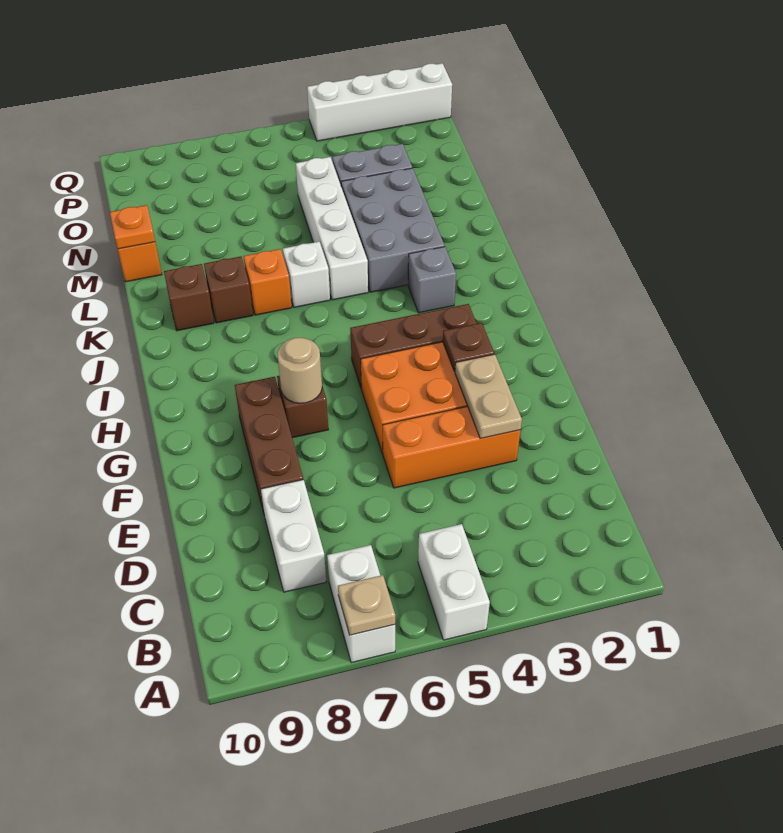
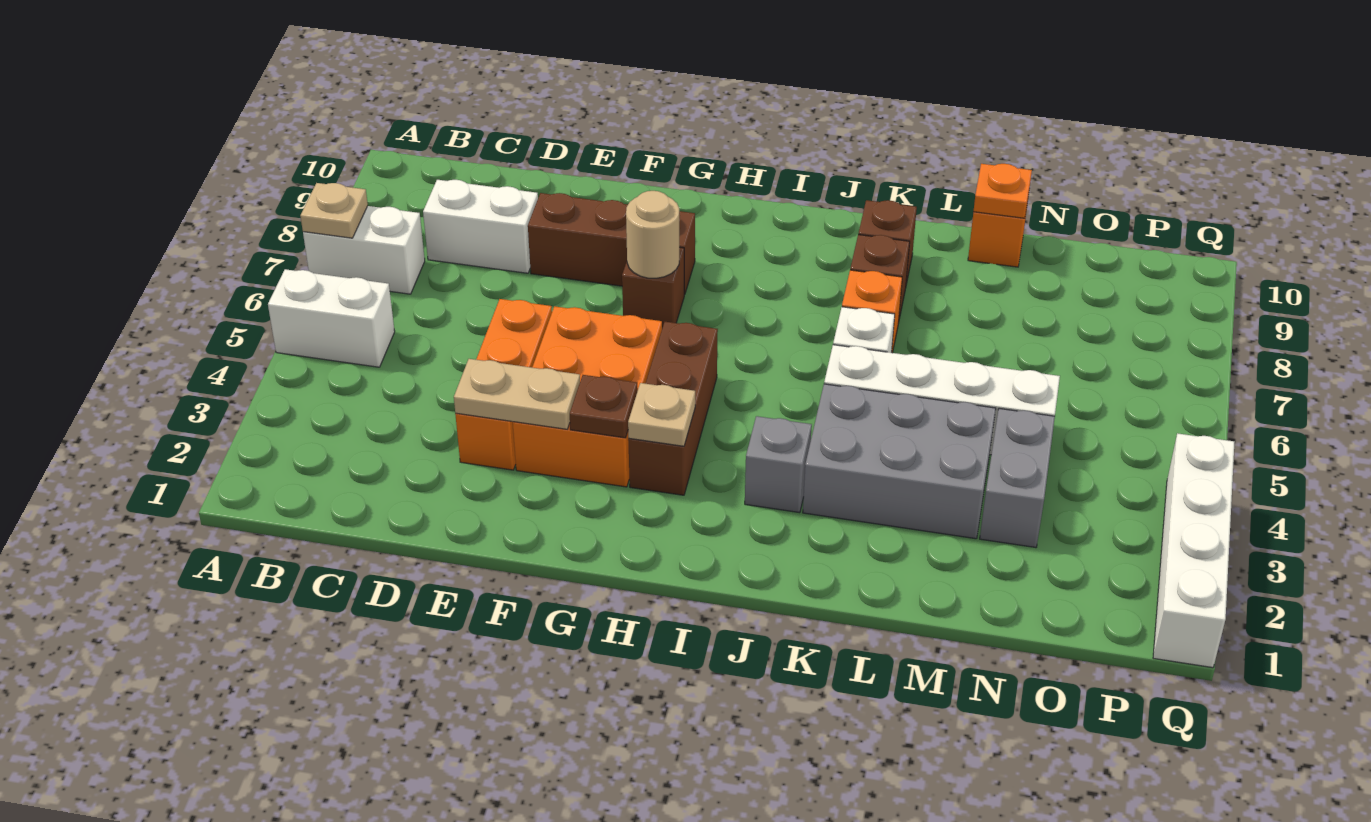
none -> tan plate H3 level 2

